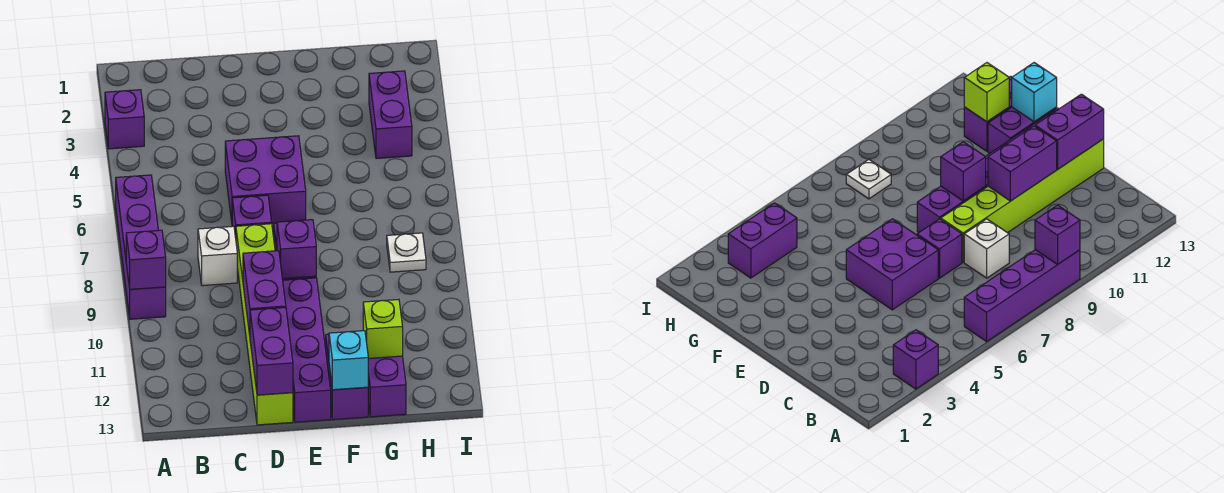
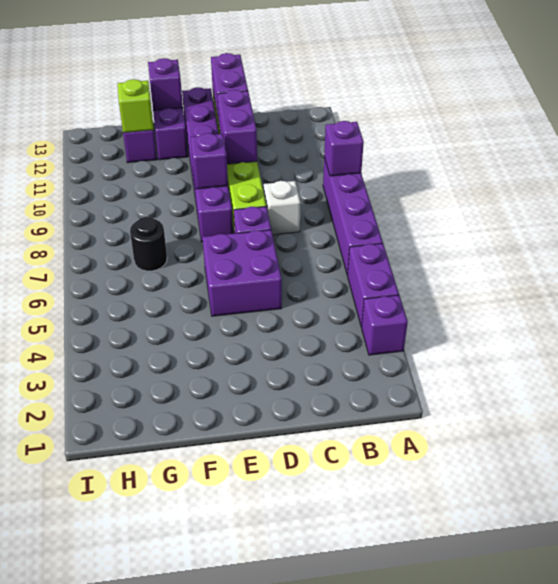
cyan brick F13 level 2 -> purple brick F13 level 2
none -> black round brick G7 level 1
purple brick H3:H4 level 1 -> purple brick A4:A5 level 1
white plate H8 level 1 -> none

